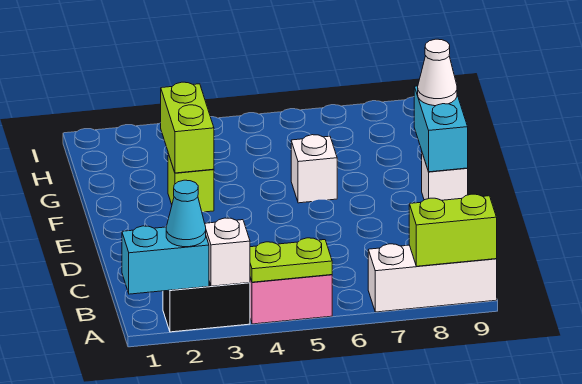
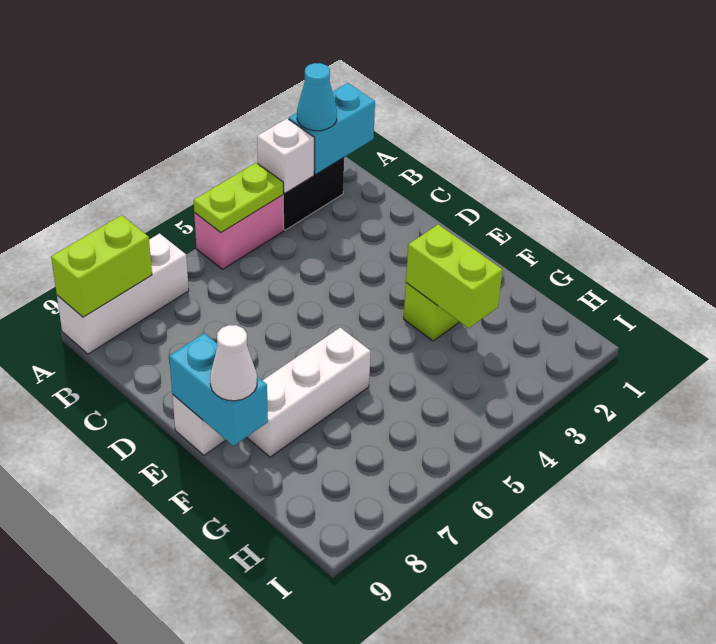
white brick F6 level 1 -> white brick F6:F8 level 1

